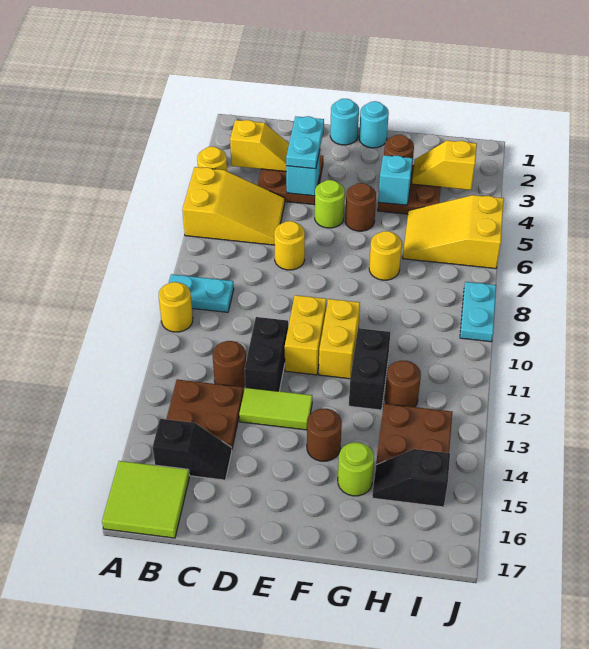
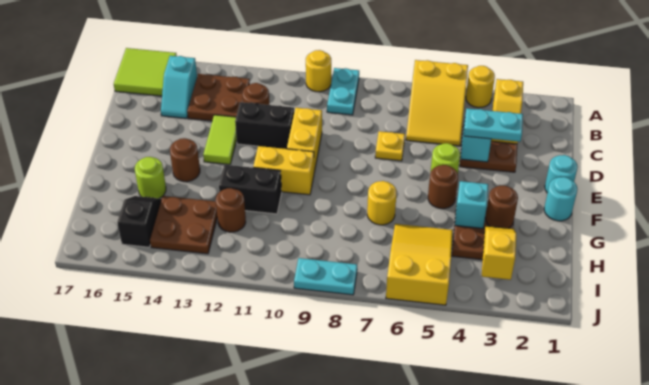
black slope B15:C15 level 1 top B -> cyan slope B15:C15 level 1 top B
yellow round brick D7 level 1 -> yellow plate D7 level 1
yellow brick E10:E11 level 1 -> yellow brick D10:E10 level 1

